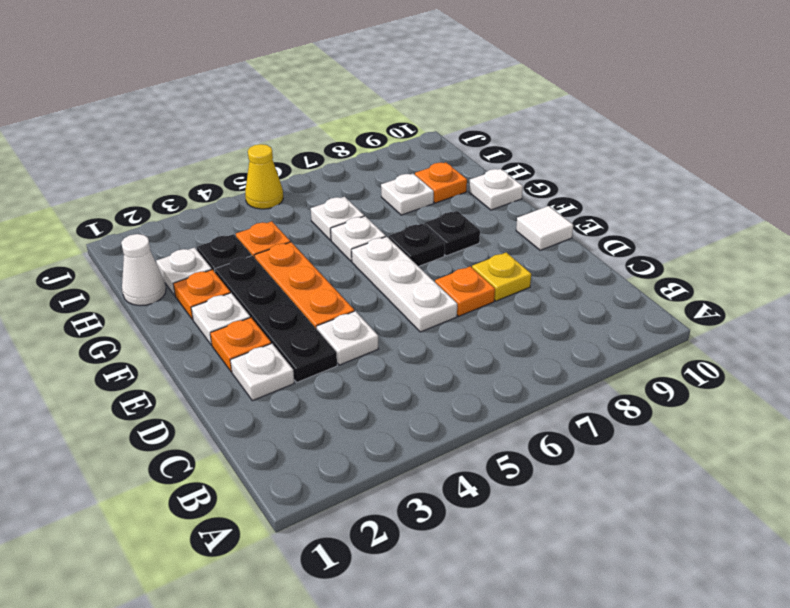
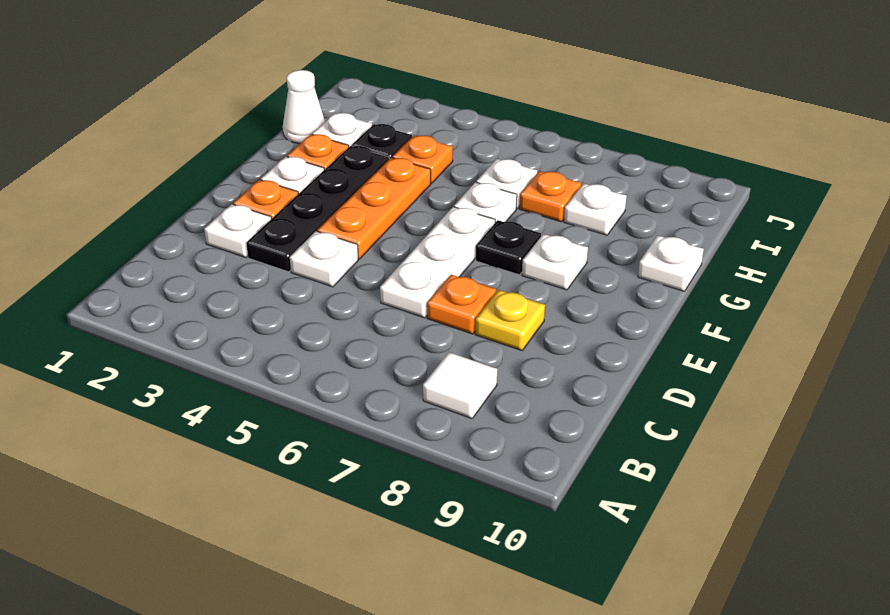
white tile E10 level 1 -> white tile B8 level 1
black plate F8 level 1 -> white plate F8 level 1
orange plate H9 level 1 -> orange plate H7 level 1
yellow cone J5 level 1 -> none

